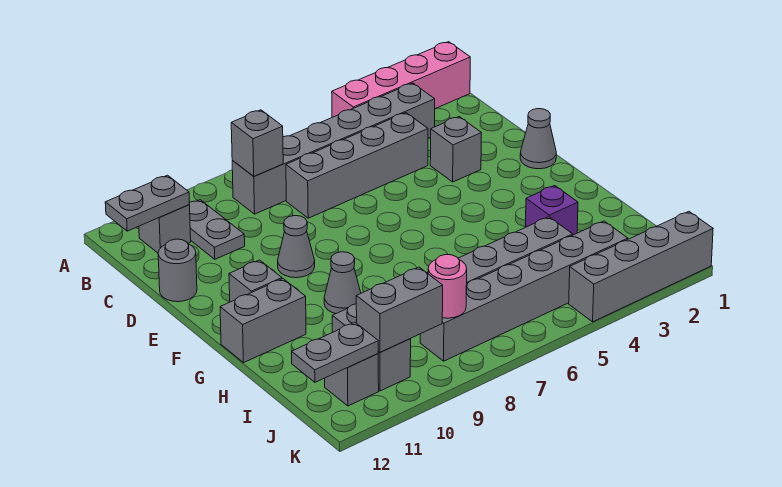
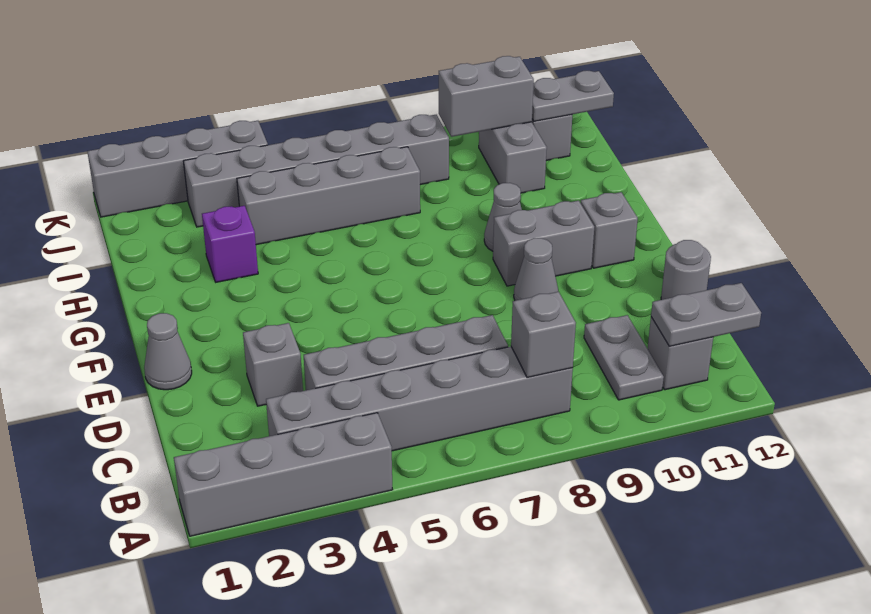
pink brick A1:A4 level 1 -> grey brick A1:A4 level 1
grey brick G11:G12 level 1 -> grey brick F9:F10 level 1
pink round brick J8 level 2 -> none

